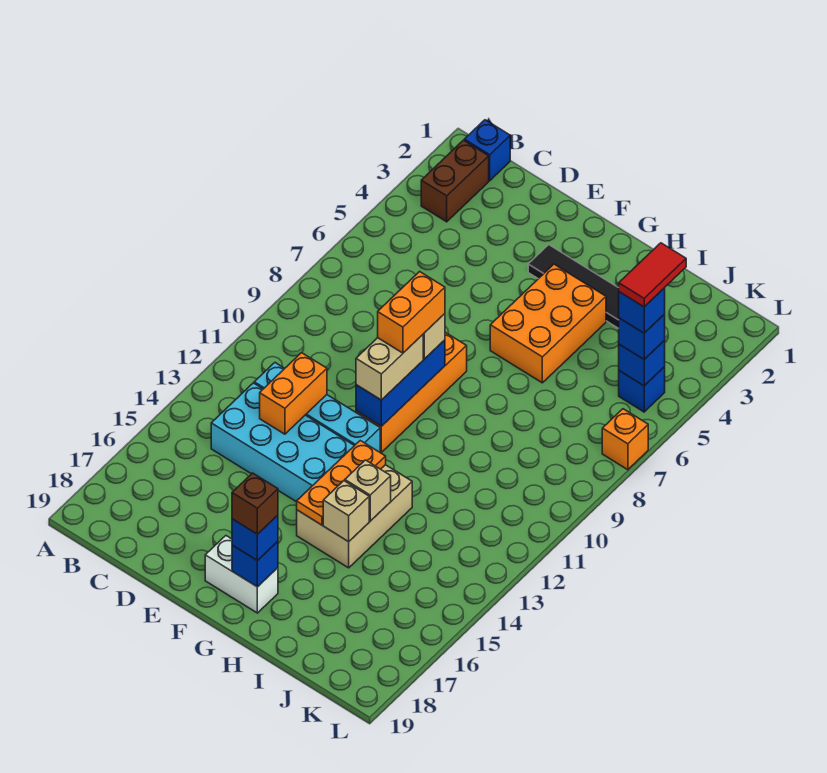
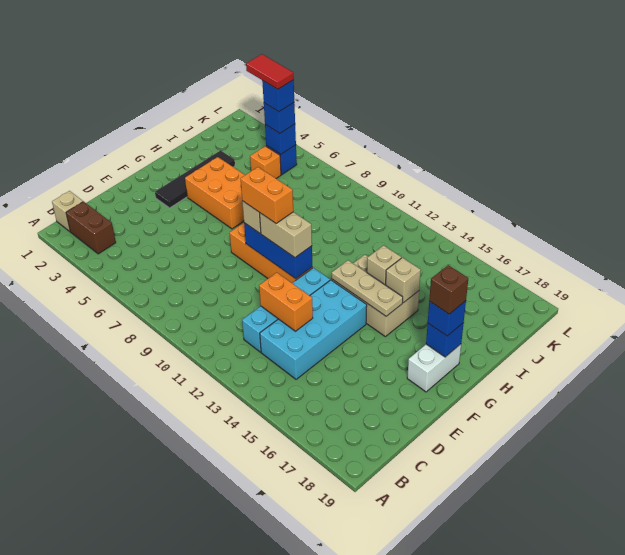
blue brick B1 level 1 -> tan brick B1 level 1
orange plate G13:G15 level 2 -> tan plate G13:G15 level 2
orange brick L7 level 1 -> orange brick J5 level 1

